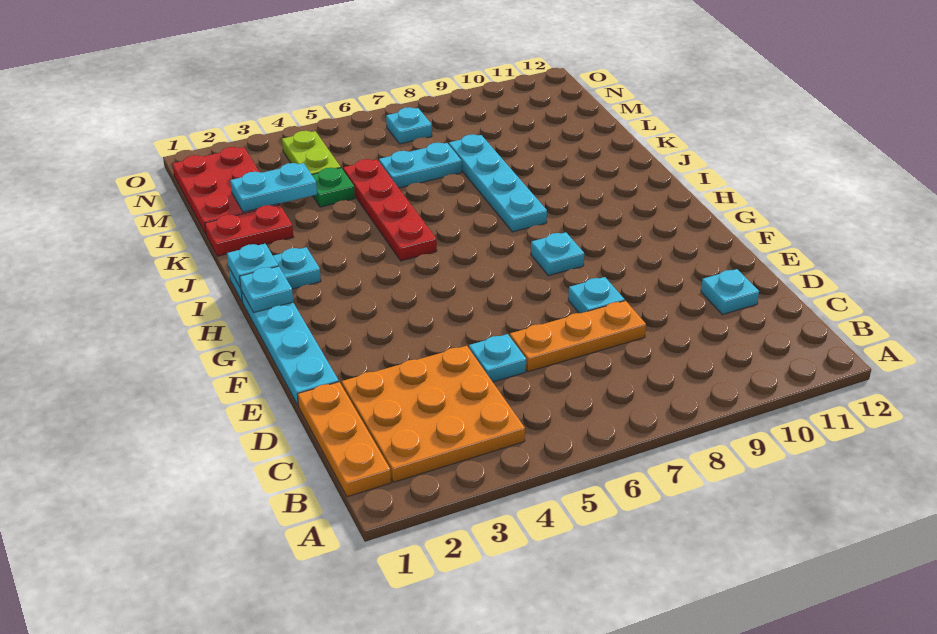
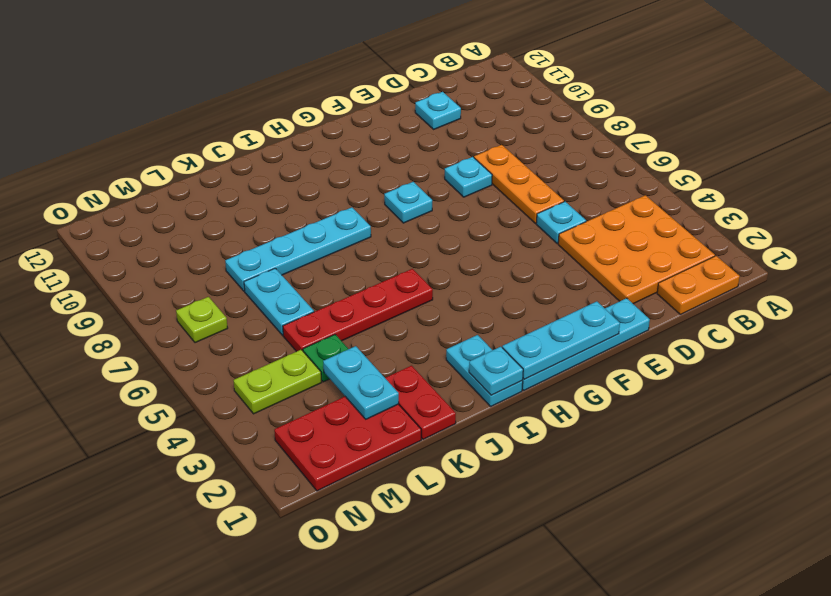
orange plate B1:D1 level 1 -> orange plate B1:C1 level 1
cyan plate H1 level 2 -> cyan plate F1:H1 level 2
cyan plate N7 level 1 -> lime plate N7 level 1

